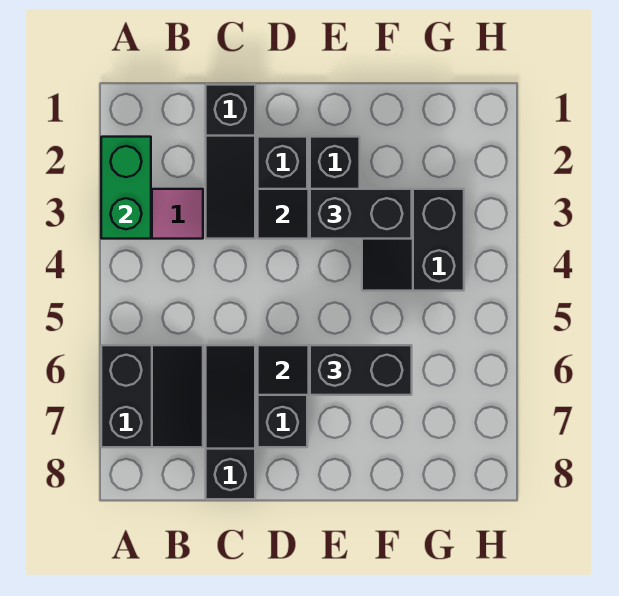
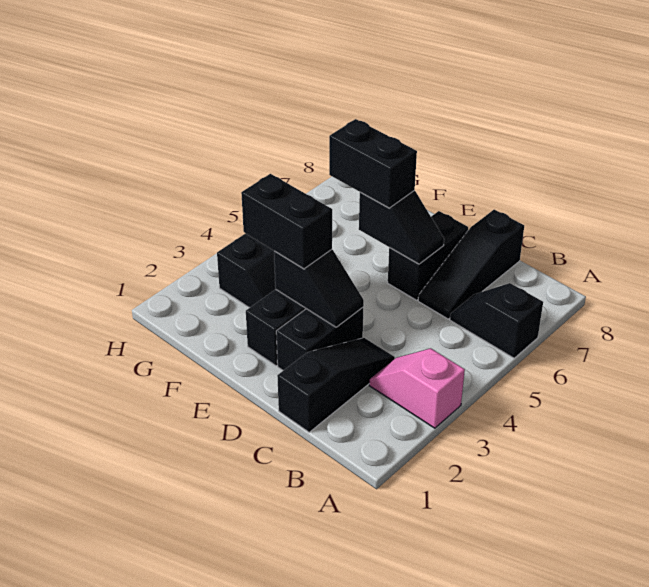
green brick A2:A3 level 2 -> none
black slope A6:B7 level 1 top A -> black slope A6:B6 level 1 top A

